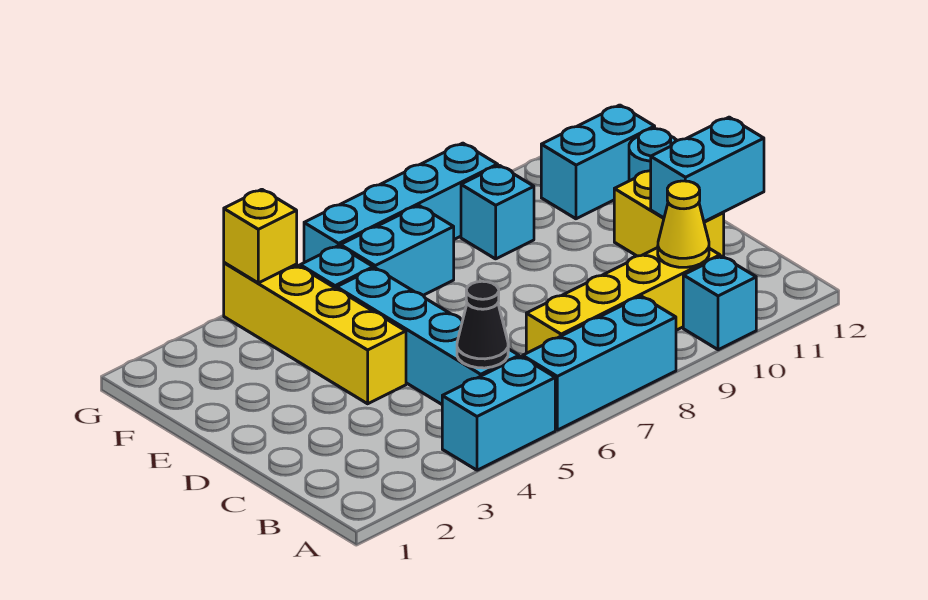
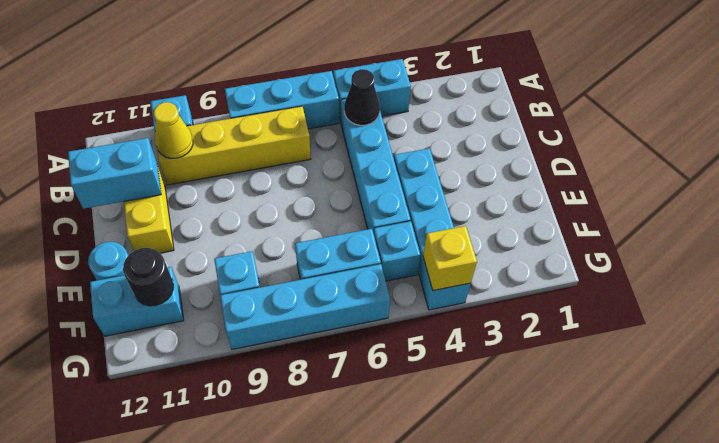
yellow brick D4:G4 level 1 -> cyan brick D4:G4 level 1
none -> black round brick F11 level 2

